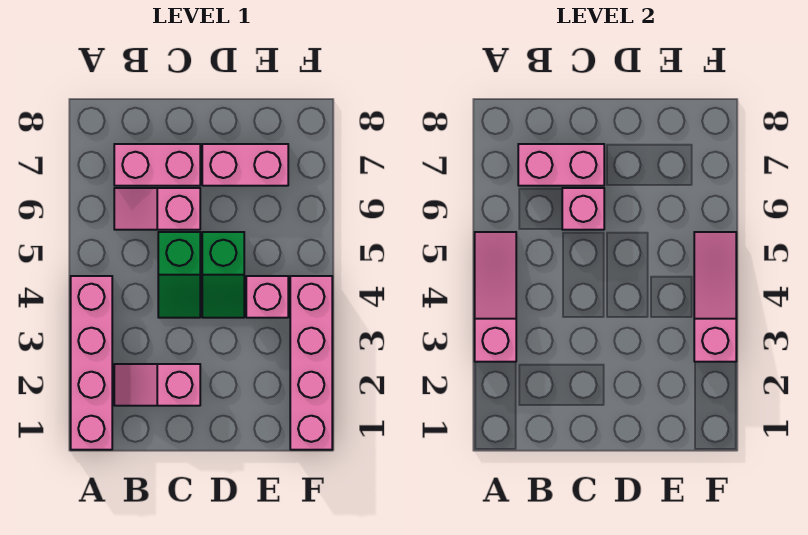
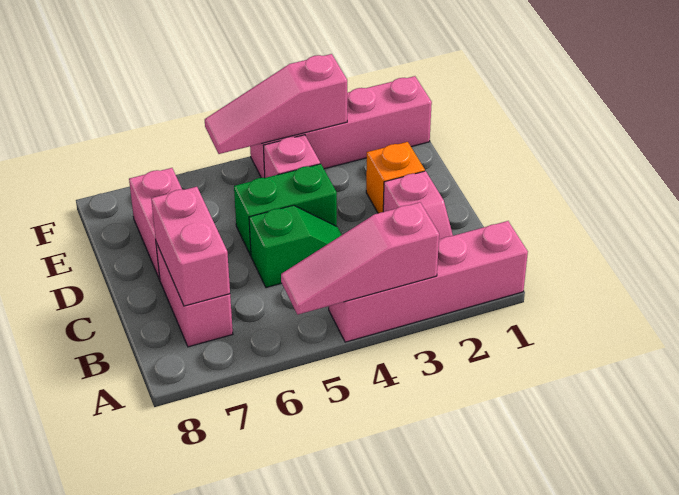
pink slope B6:C6 level 1 top C -> none
pink brick C6 level 2 -> none
none -> orange brick D2 level 1
green slope D4:D5 level 1 top 5 -> green brick D4:D5 level 1

